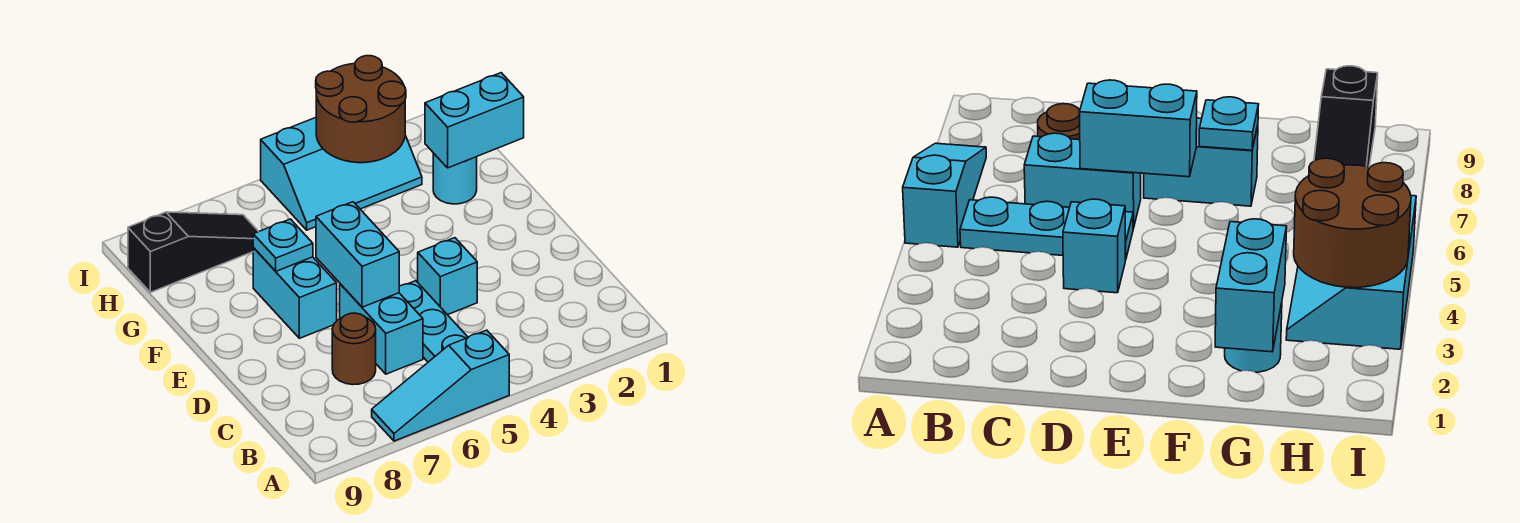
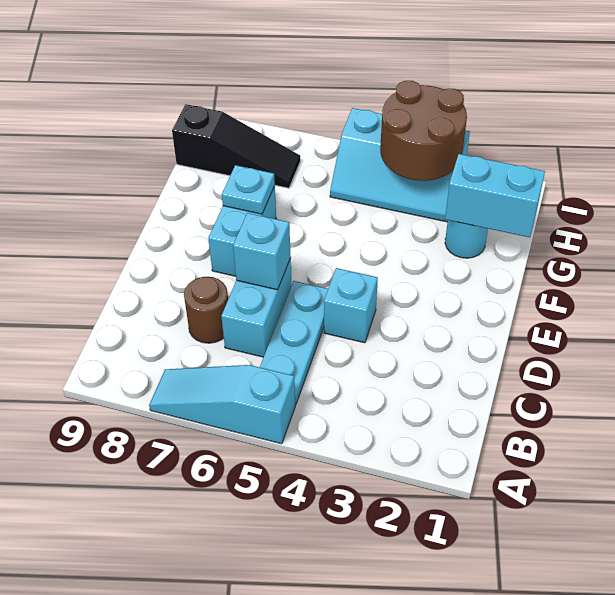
cyan brick D6:E6 level 2 -> cyan brick D6 level 2

